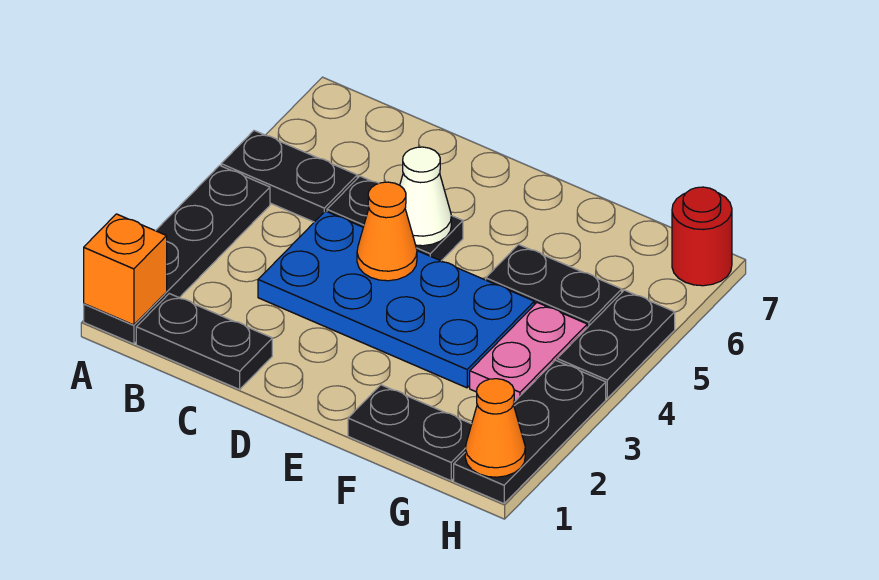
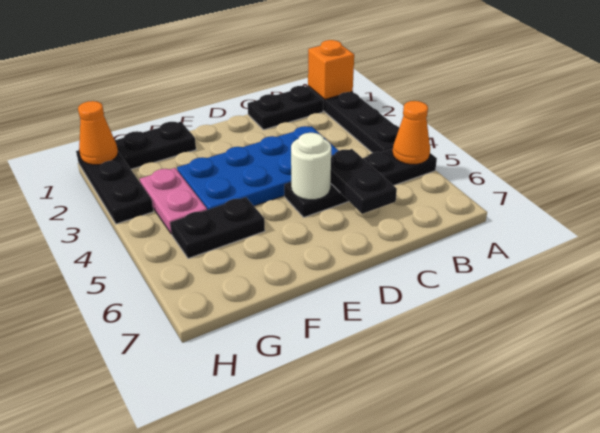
orange cone D4 level 2 -> orange cone A5 level 2
white cone D5 level 2 -> white round brick D5 level 2
black plate H4:H5 level 1 -> black plate C5:C6 level 2
red round brick H7 level 1 -> none

